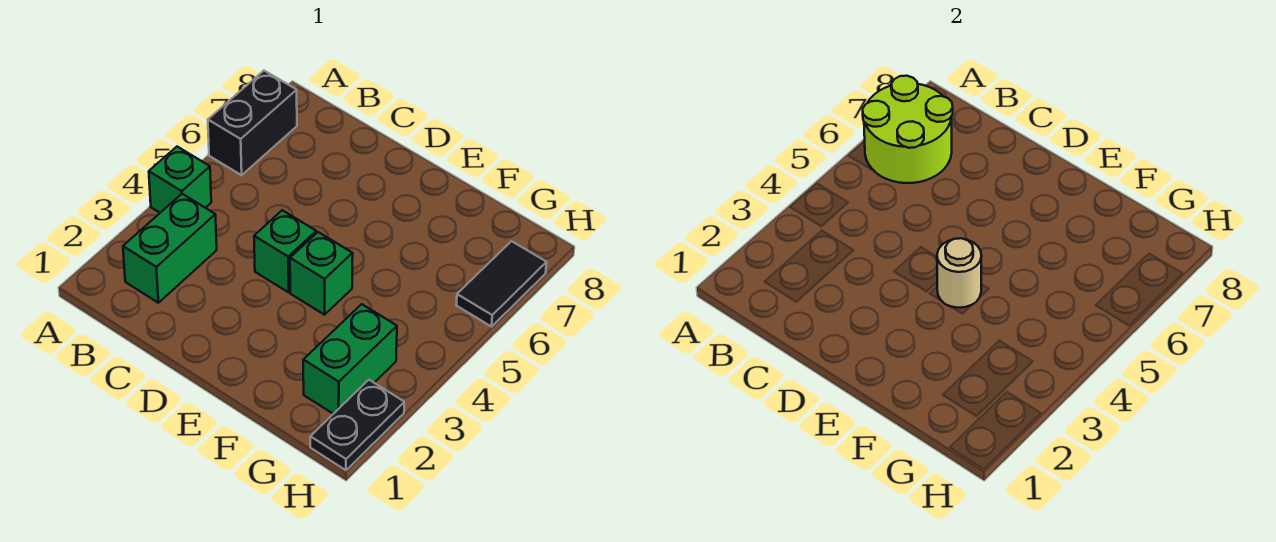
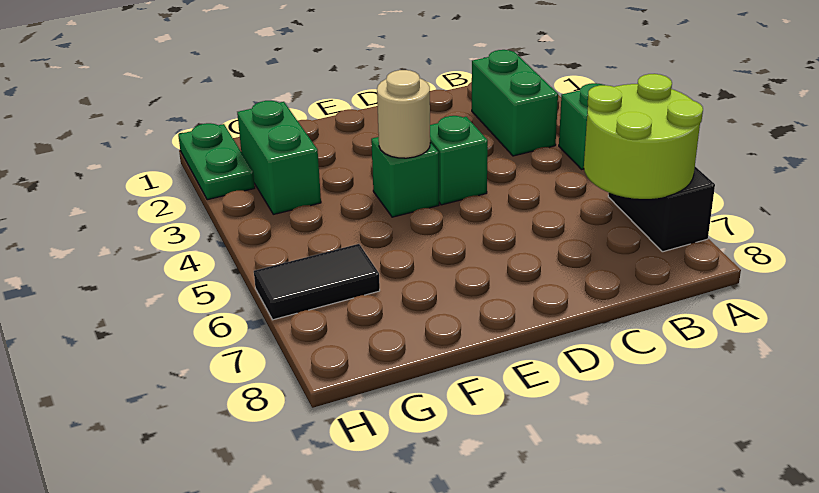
black plate H1:H2 level 1 -> green plate H1:H2 level 1
black tile H6:H7 level 1 -> black tile G6:H6 level 1

